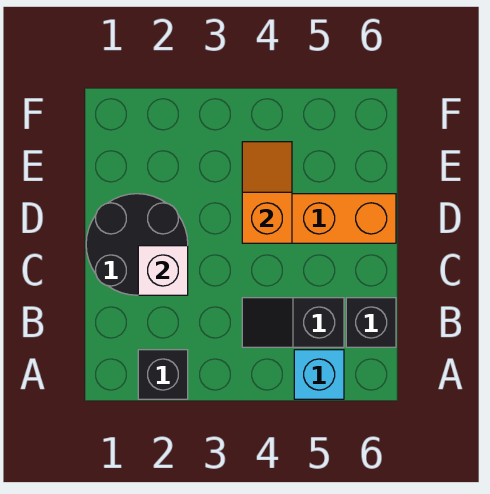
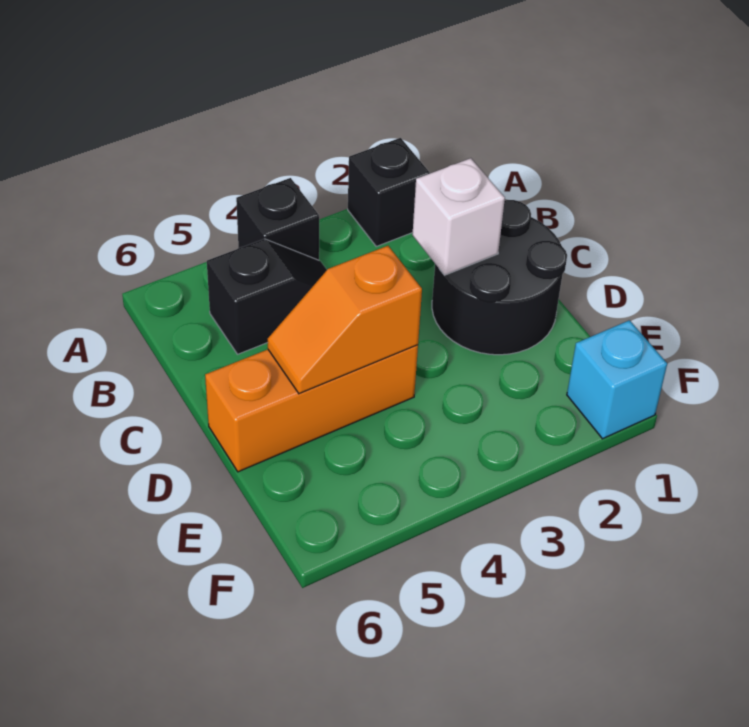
cyan brick A5 level 1 -> cyan brick F1 level 1
black brick B6 level 1 -> black brick A4 level 1
orange slope D4:E4 level 2 top D -> orange slope D4:D5 level 2 top 4

